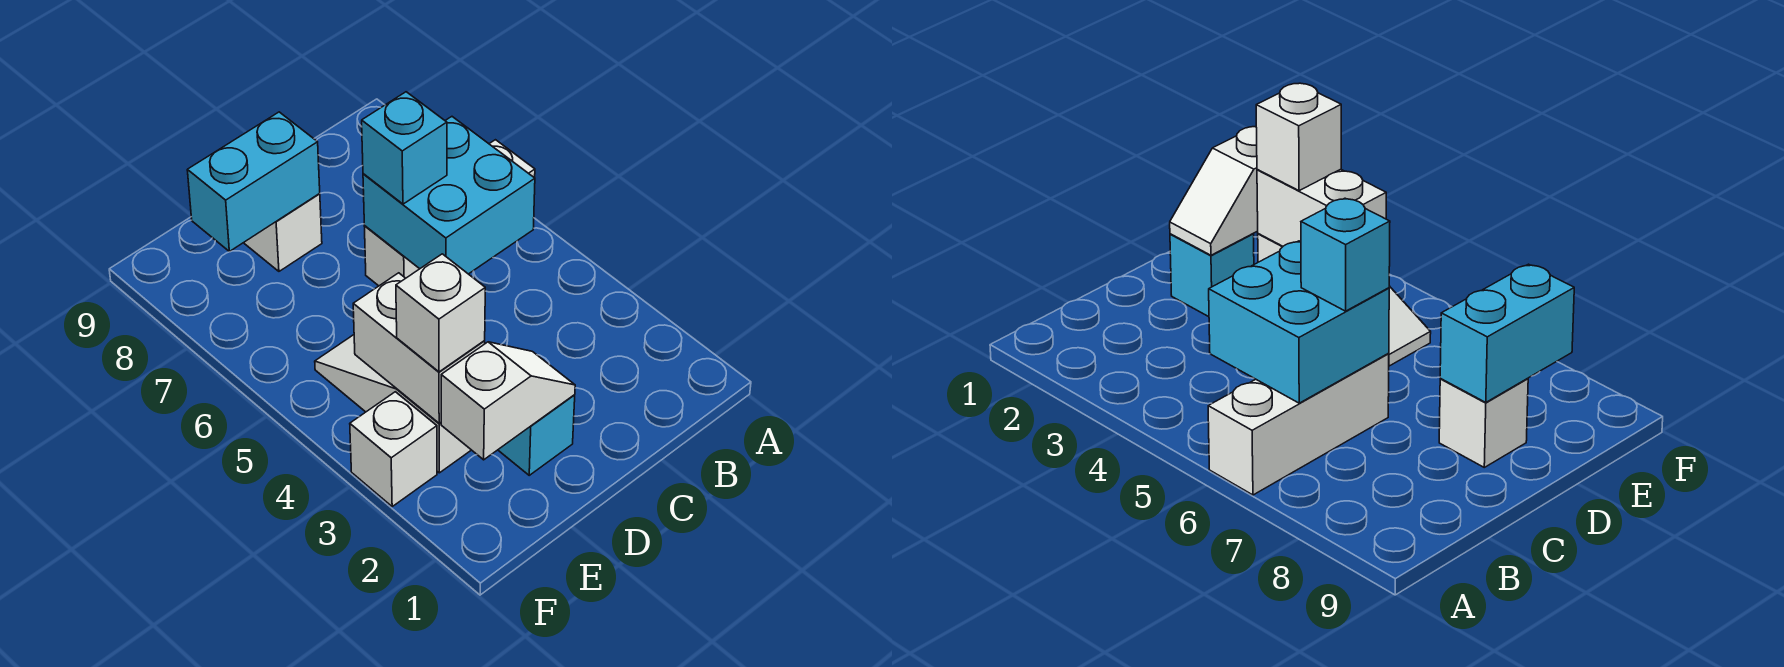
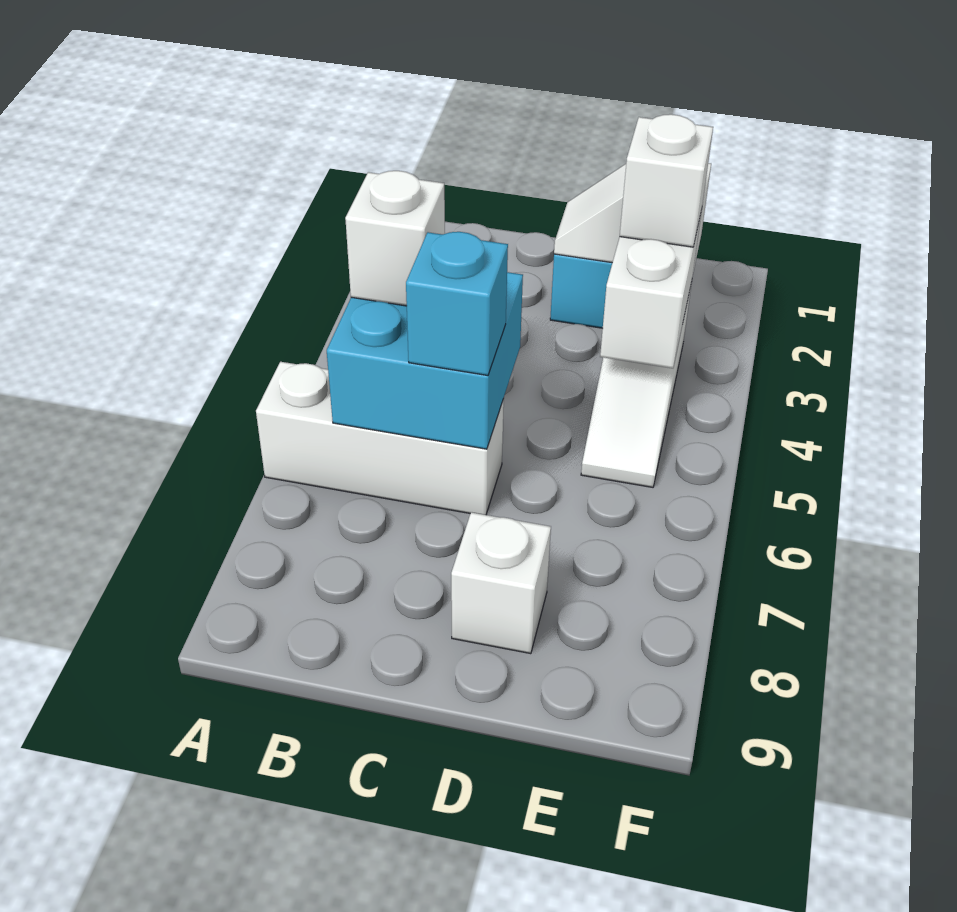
cyan brick D8:E8 level 2 -> none
white brick F3 level 1 -> white brick B5 level 3

